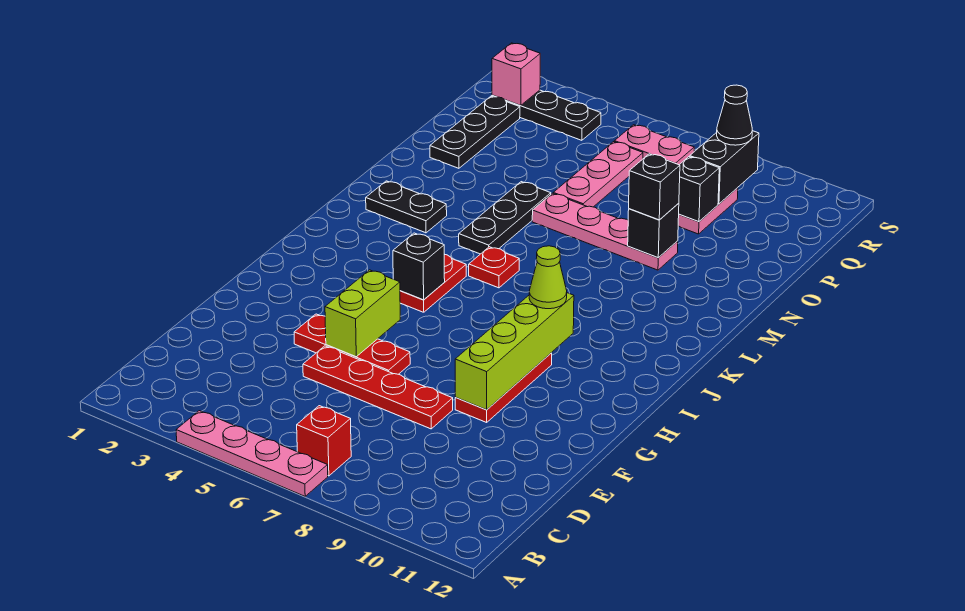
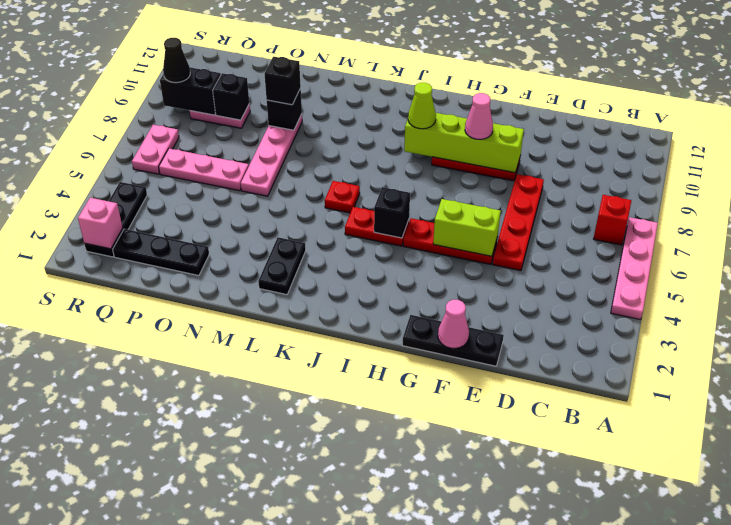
none -> pink cone F1 level 2
red plate F4:F6 level 1 -> red plate F5:H5 level 1
none -> pink cone G9 level 3
black plate L5:N5 level 1 -> black plate E1:G1 level 1

